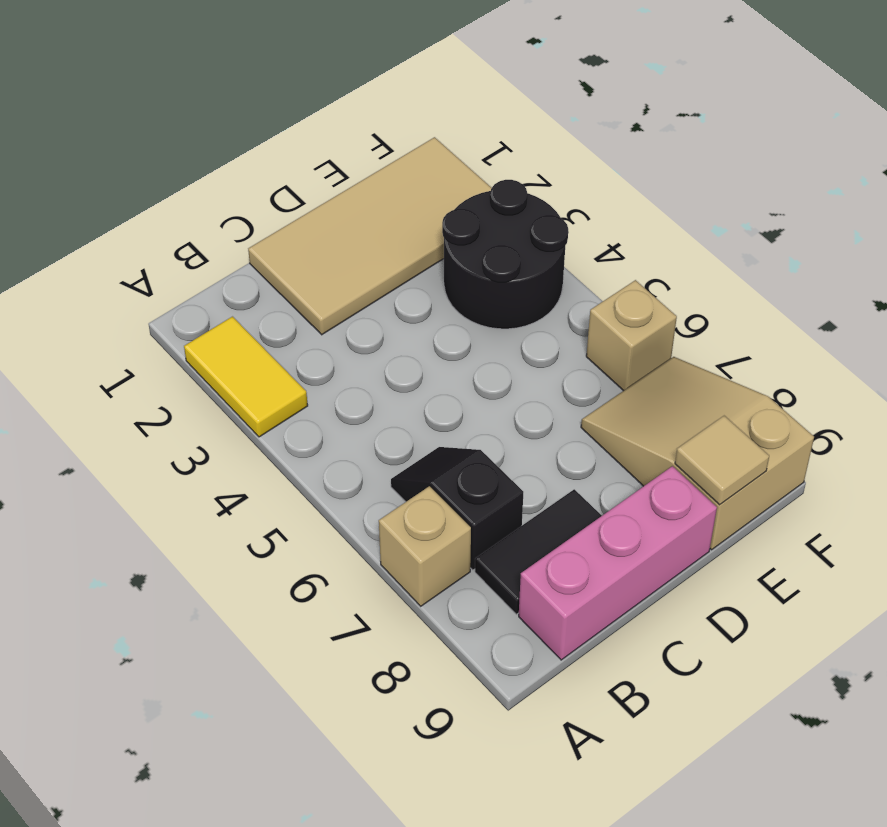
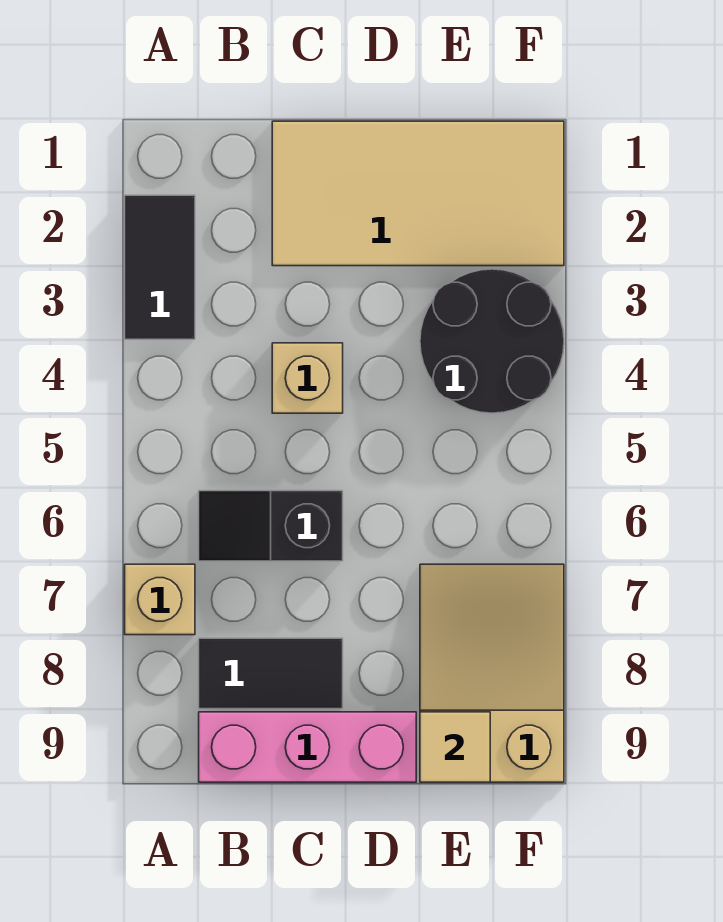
yellow tile A2:A3 level 1 -> black tile A2:A3 level 1
black slope B6:B7 level 1 top 7 -> black slope B6:C6 level 1 top C
tan brick F6 level 1 -> tan brick C4 level 1

